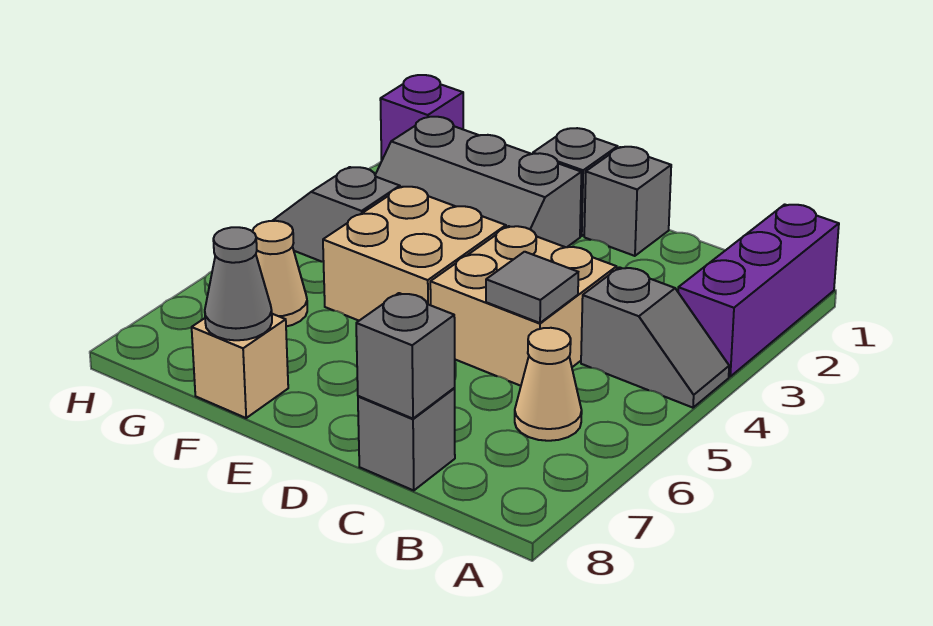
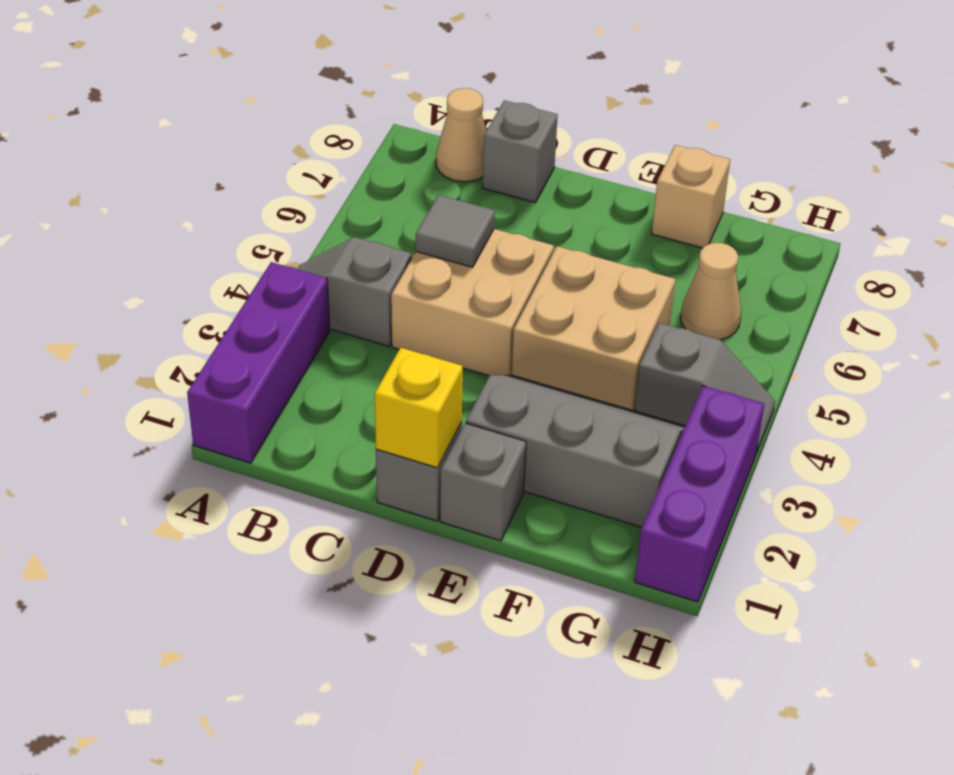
tan cone B6 level 1 -> tan cone B8 level 1
grey brick C8 level 2 -> none
none -> yellow brick D1 level 2
grey cone F8 level 2 -> none
purple brick H1 level 1 -> purple brick H1:H3 level 1

